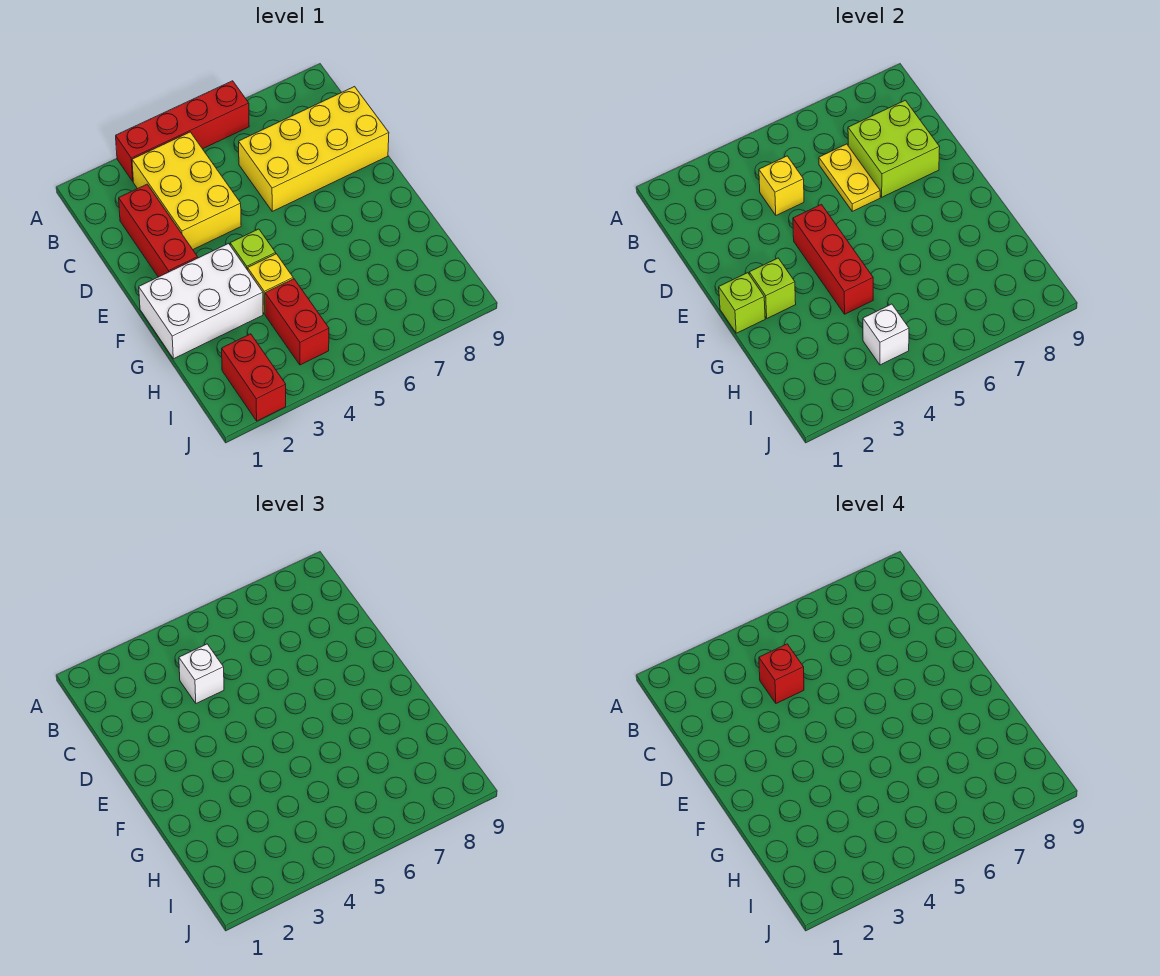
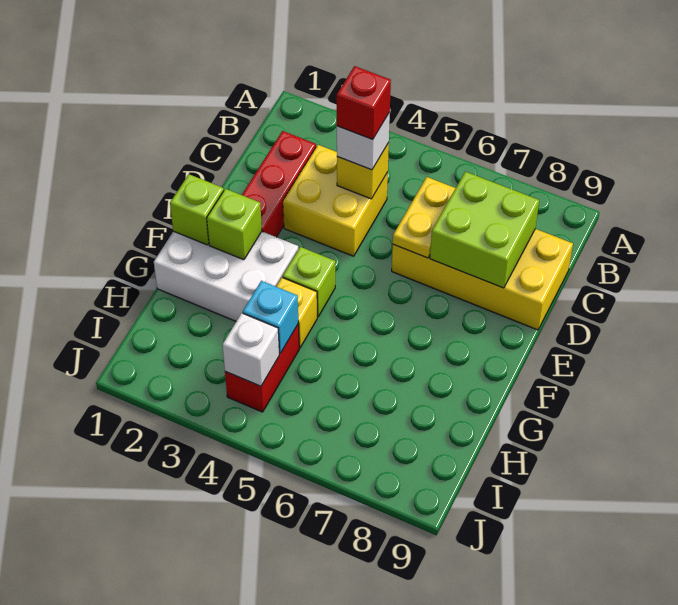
red brick A3:A6 level 1 -> none
yellow brick B3:D4 level 1 -> yellow brick C3:D4 level 1
red brick E4:G4 level 2 -> none
none -> cyan brick H4 level 2
red brick I2:J2 level 1 -> none

